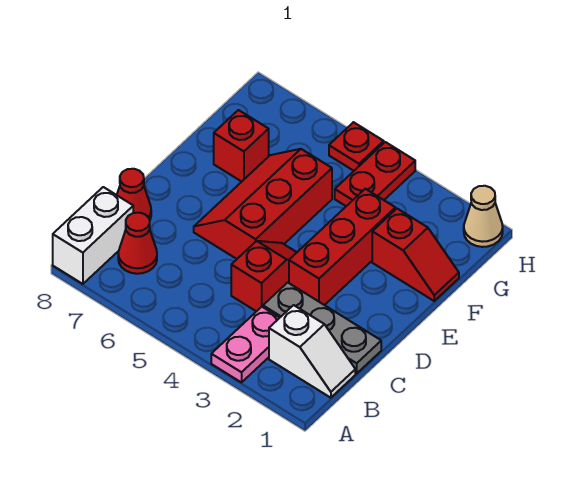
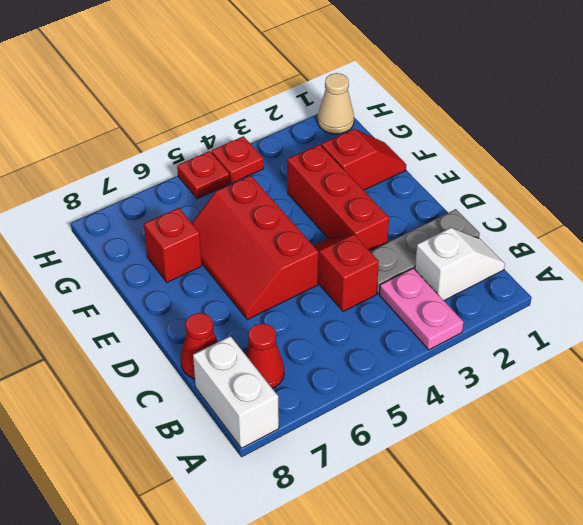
red plate G4:H4 level 1 -> red plate H4 level 1

